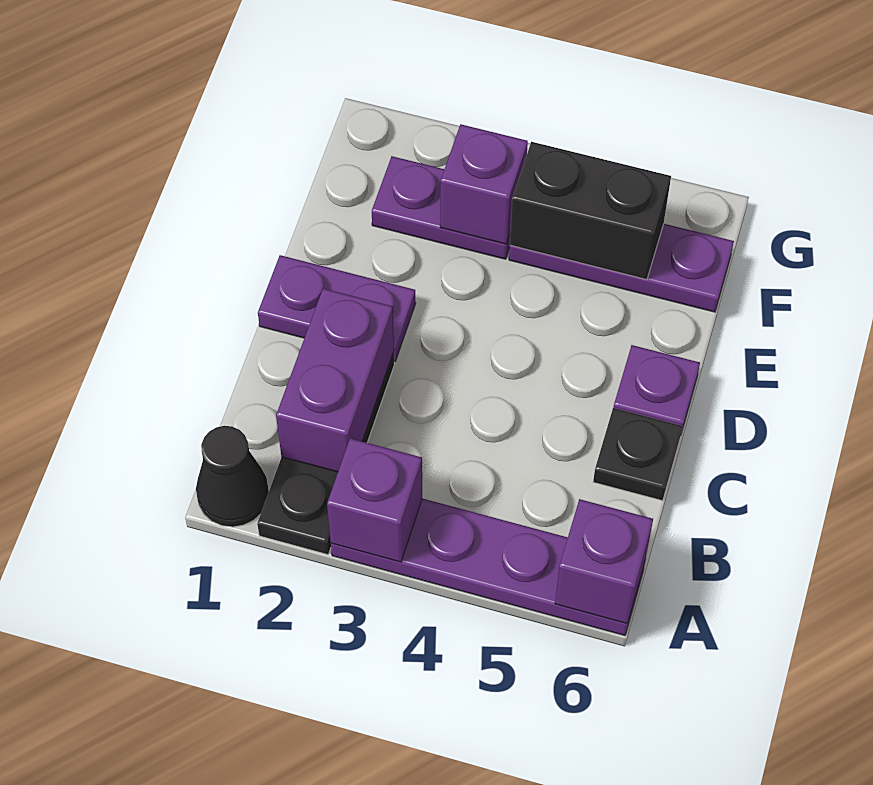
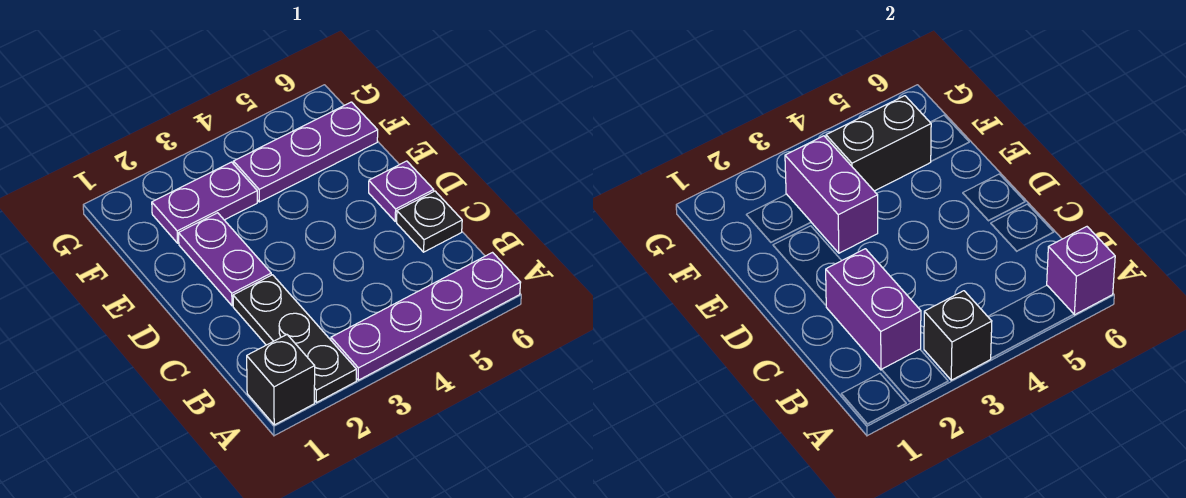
black cone A1 level 1 -> black brick A1 level 1
purple brick A3 level 2 -> black brick A3 level 2
purple plate D1:D2 level 1 -> purple plate D2:E2 level 1
purple brick F3 level 2 -> purple brick E3:F3 level 2

